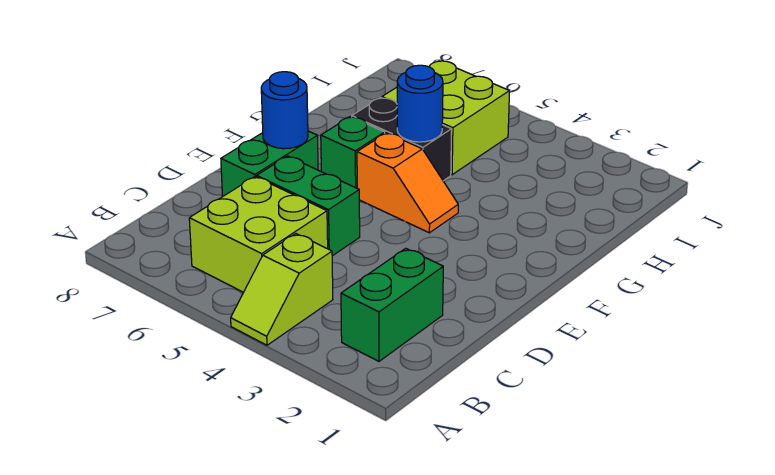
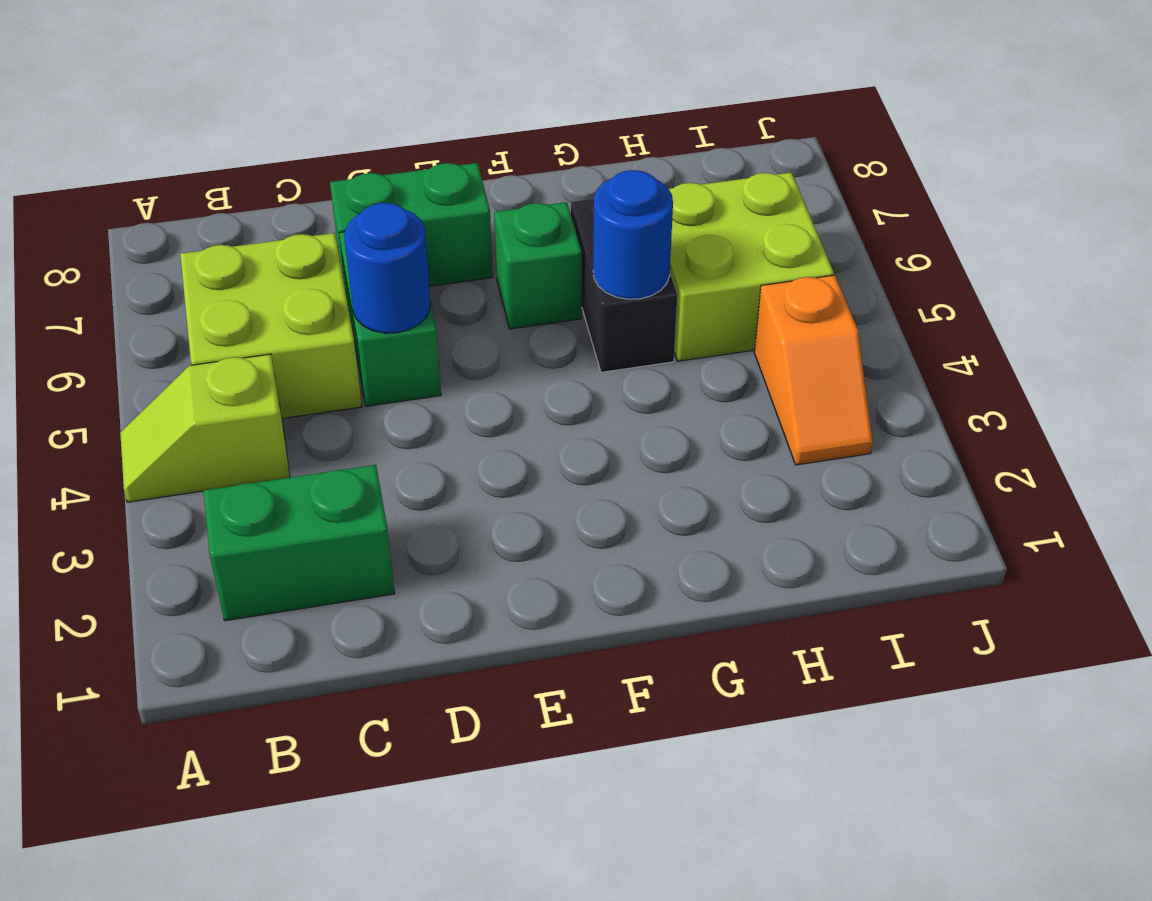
blue round brick E7 level 2 -> blue round brick D5 level 2
orange slope F4:F5 level 1 top 5 -> orange slope I3:I4 level 1 top 4

